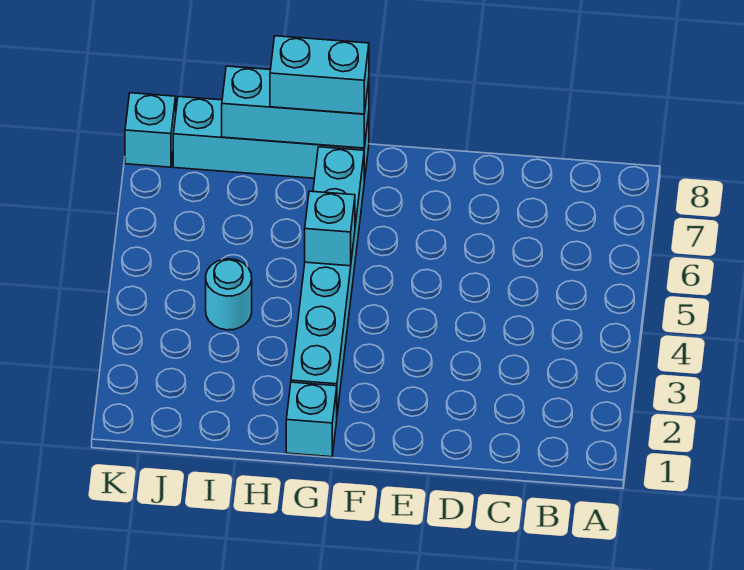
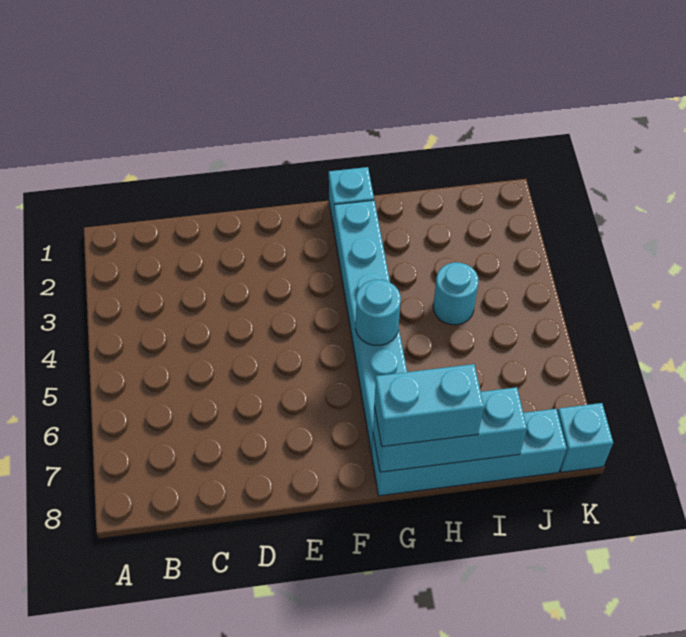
cyan brick G5 level 2 -> cyan round brick G5 level 2

